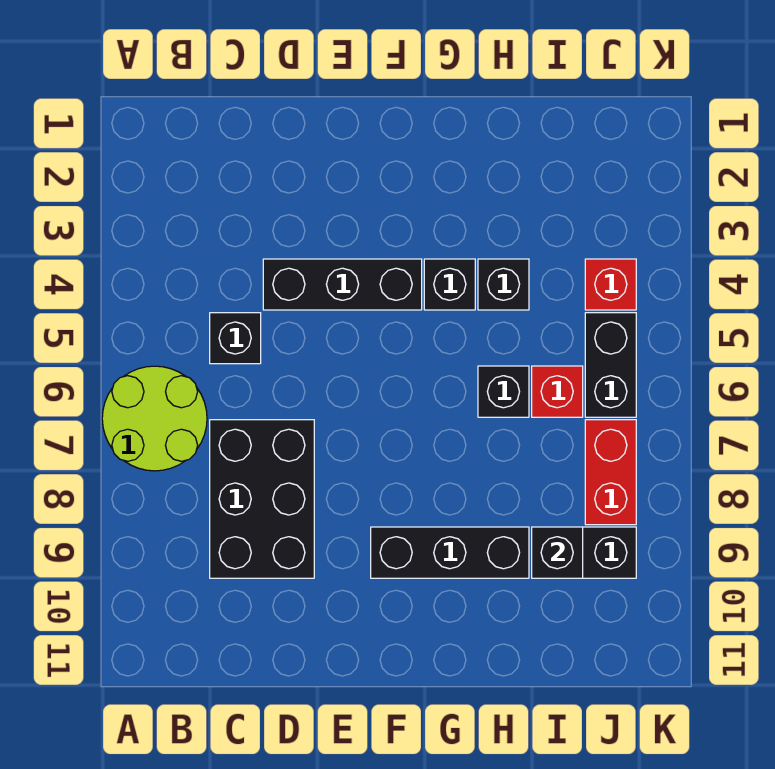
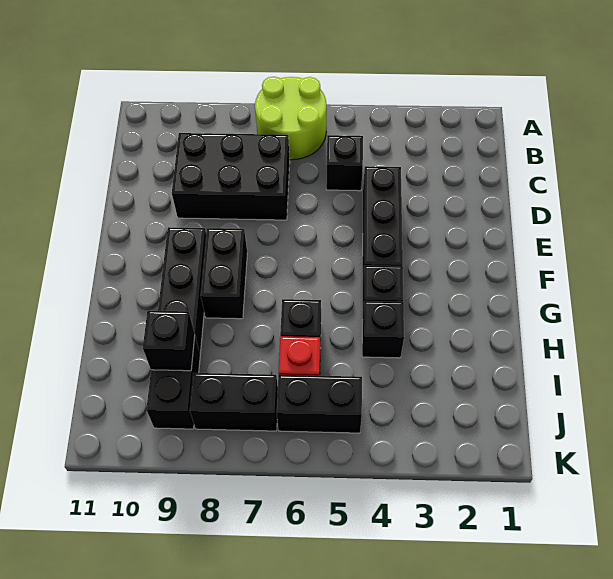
none -> black brick F8:G8 level 1
red brick J4 level 1 -> none
red brick J7:J8 level 1 -> black brick J7:J8 level 1

